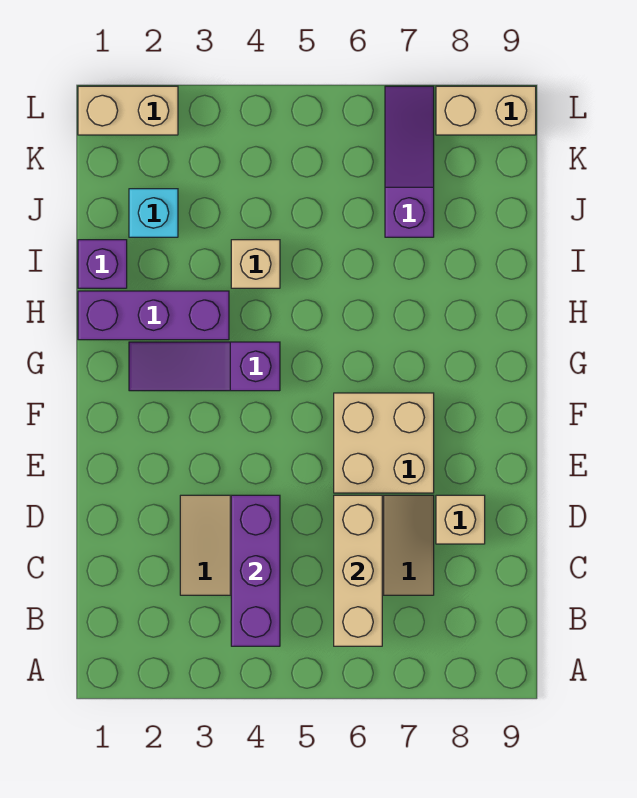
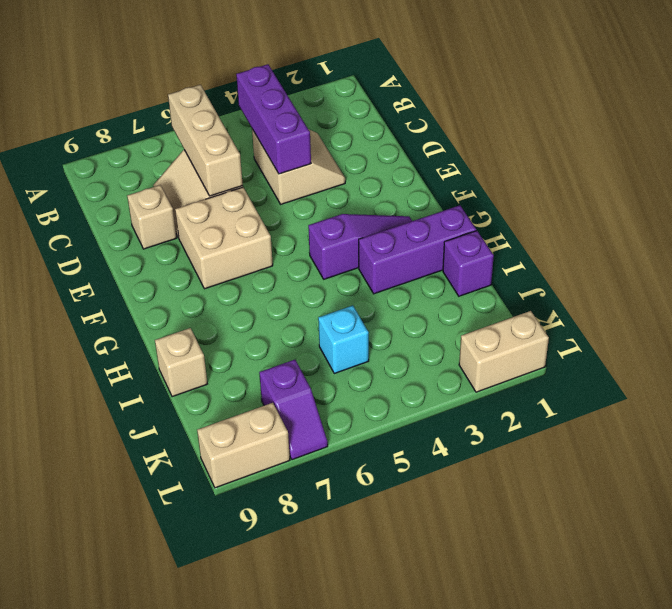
tan brick I4 level 1 -> tan brick I9 level 1
cyan brick J2 level 1 -> cyan brick J5 level 1
purple slope J7:L7 level 1 top J -> purple slope K7:L7 level 1 top K

